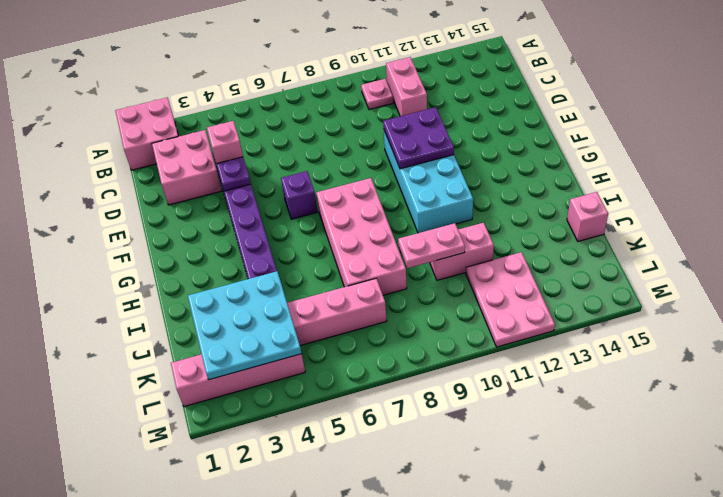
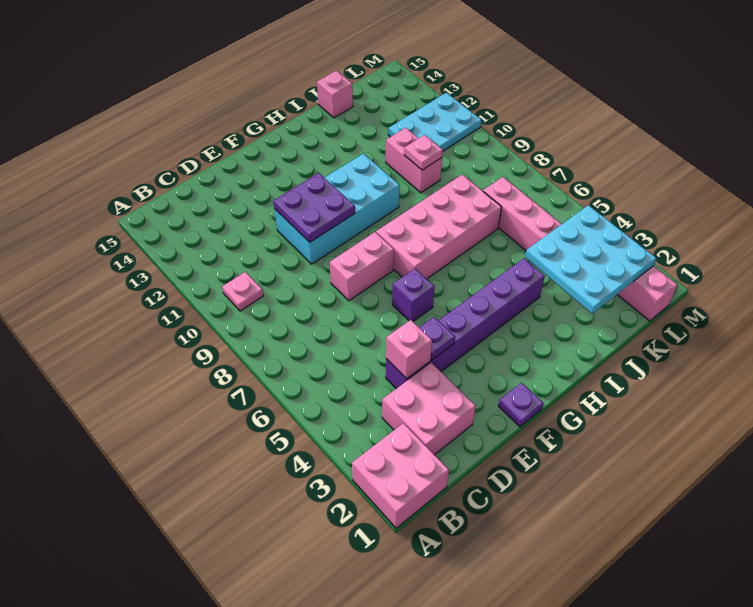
pink brick B11:C11 level 1 -> pink brick E8:F8 level 1
none -> purple plate F1 level 1
pink plate J9:J10 level 2 -> pink plate J10 level 2
pink plate K11:M12 level 1 -> cyan plate K11:M12 level 1

